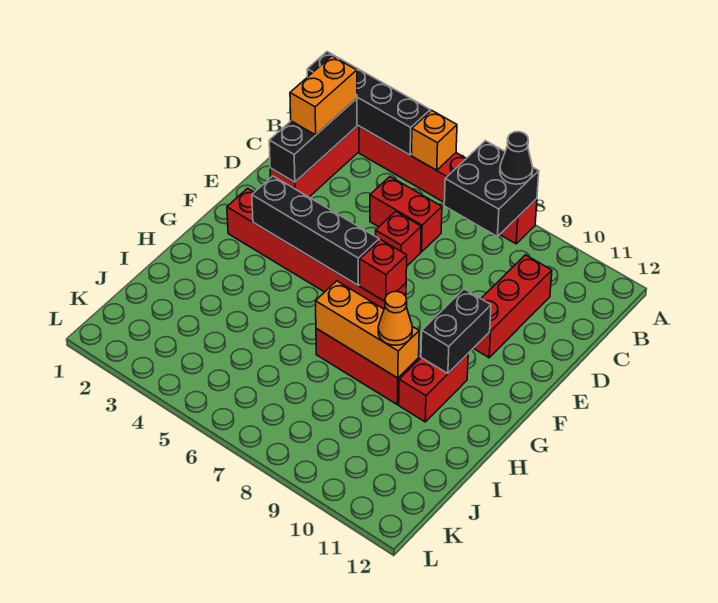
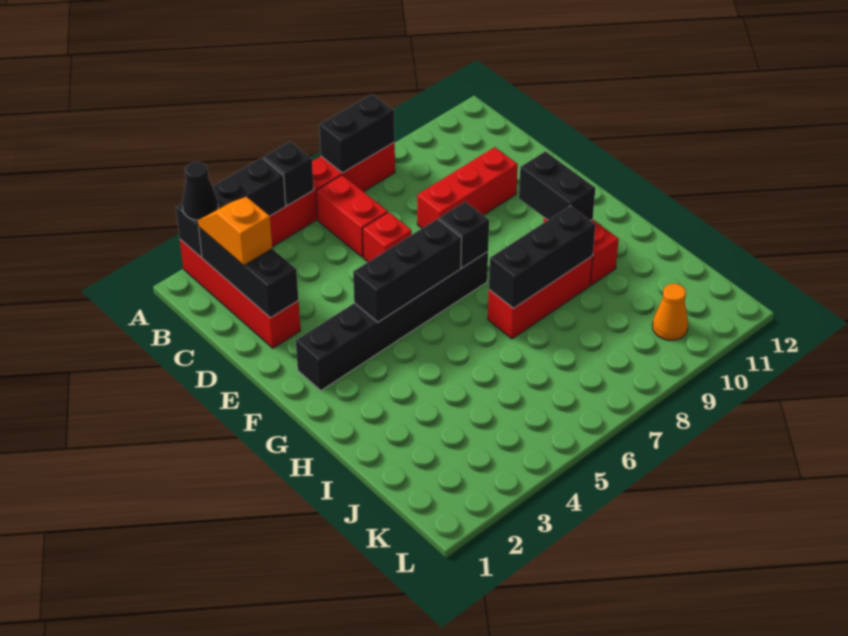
black brick A1:A4 level 2 -> black brick A2:A4 level 2
orange brick A5 level 2 -> black brick A5 level 2
black brick A7:B8 level 2 -> black brick A7:A8 level 2
black cone A8 level 3 -> black cone A2 level 3
orange brick B2:C2 level 3 -> orange slope B2:C2 level 3 top C
red brick C5:C6 level 1 -> red brick B6:C6 level 1
red brick C10:E10 level 1 -> red brick D8:D10 level 1
red brick F2:F7 level 1 -> black brick F2:F7 level 1
black brick F3:F6 level 2 -> black brick F4:F6 level 2
red brick F7 level 2 -> black brick F7 level 2
orange brick H7:H9 level 2 -> black brick H7:H9 level 2
orange cone H9 level 3 -> orange cone K10 level 1

